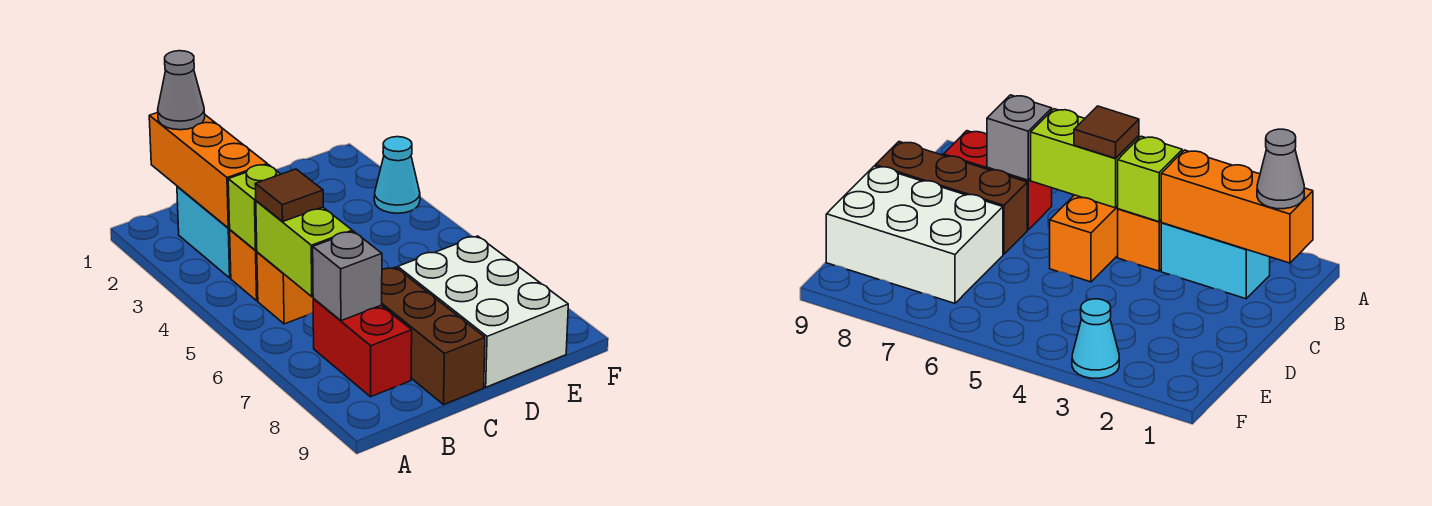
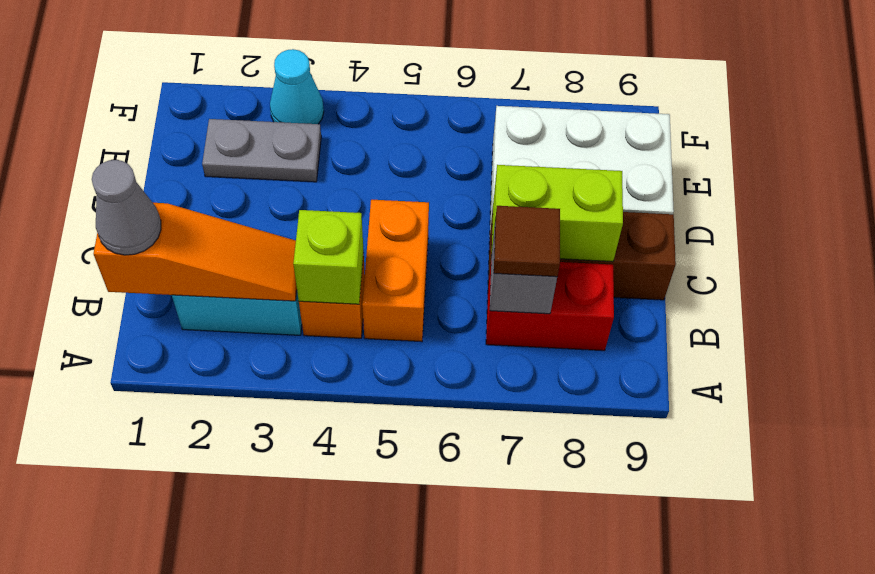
orange brick B1:B3 level 2 -> orange slope B1:B3 level 2 top 1
lime brick B5:B6 level 2 -> lime brick C7:C8 level 2
brown tile B5 level 3 -> brown tile B7 level 3
none -> grey plate E2:E3 level 1

